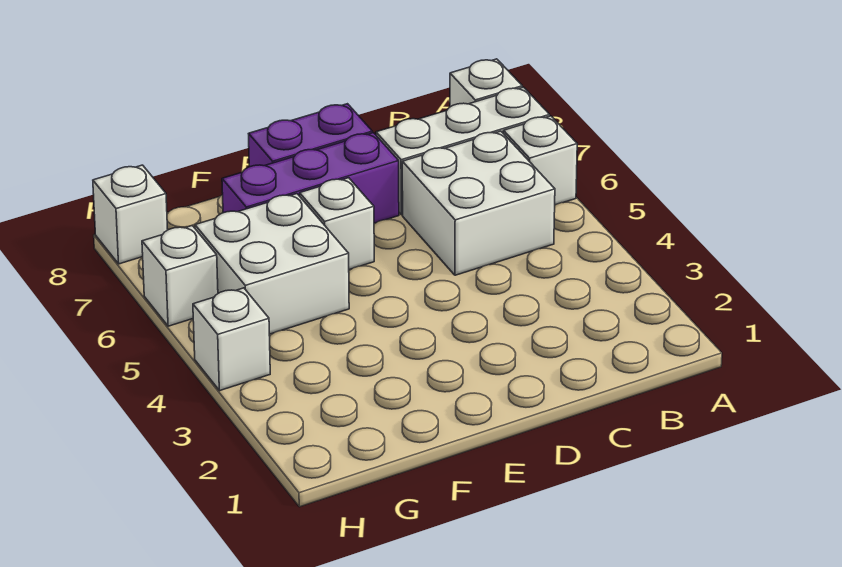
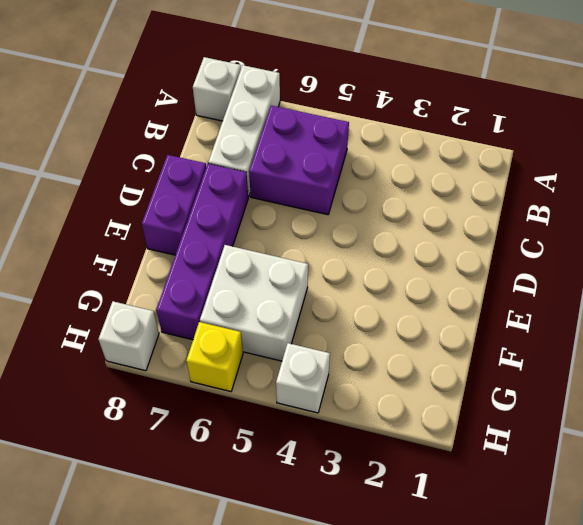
white brick A6 level 1 -> none
white brick B5:C6 level 1 -> purple brick B5:C6 level 1
purple brick D7:F7 level 1 -> purple brick D7:G7 level 1
white brick E6 level 1 -> none
white brick H6 level 1 -> yellow brick H6 level 1

